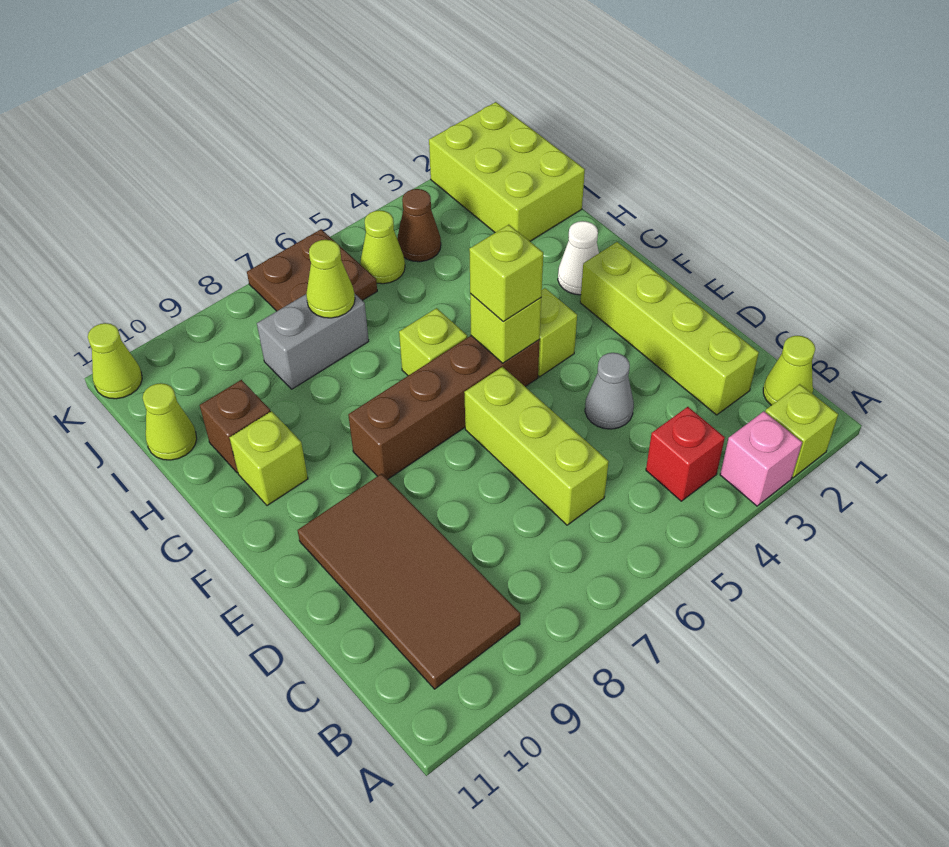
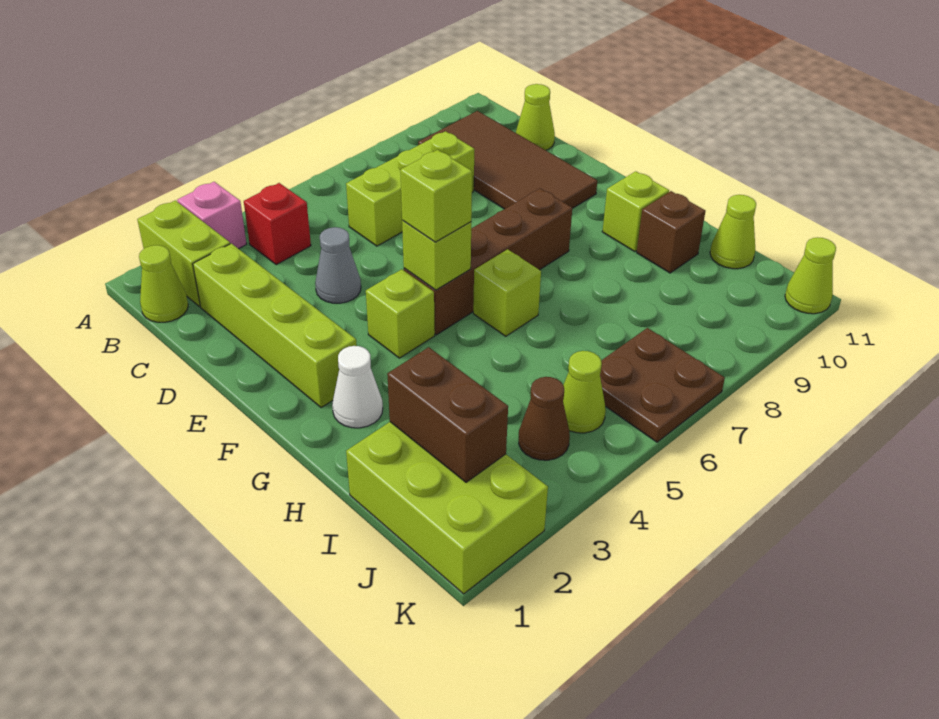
lime brick A2 level 1 -> lime brick A2:B2 level 1
lime brick C6:E6 level 1 -> lime brick C6:C8 level 1
none -> brown brick I2:J2 level 2
grey brick I7:I8 level 1 -> none
lime cone I7 level 2 -> lime cone C11 level 1

